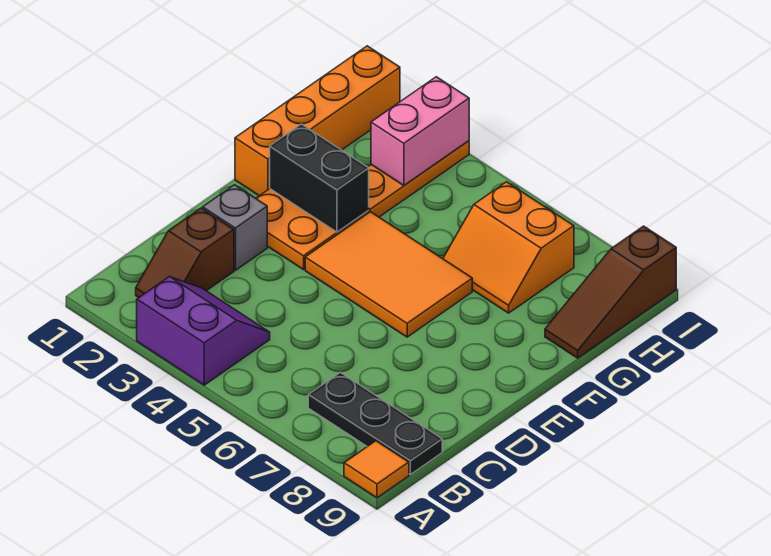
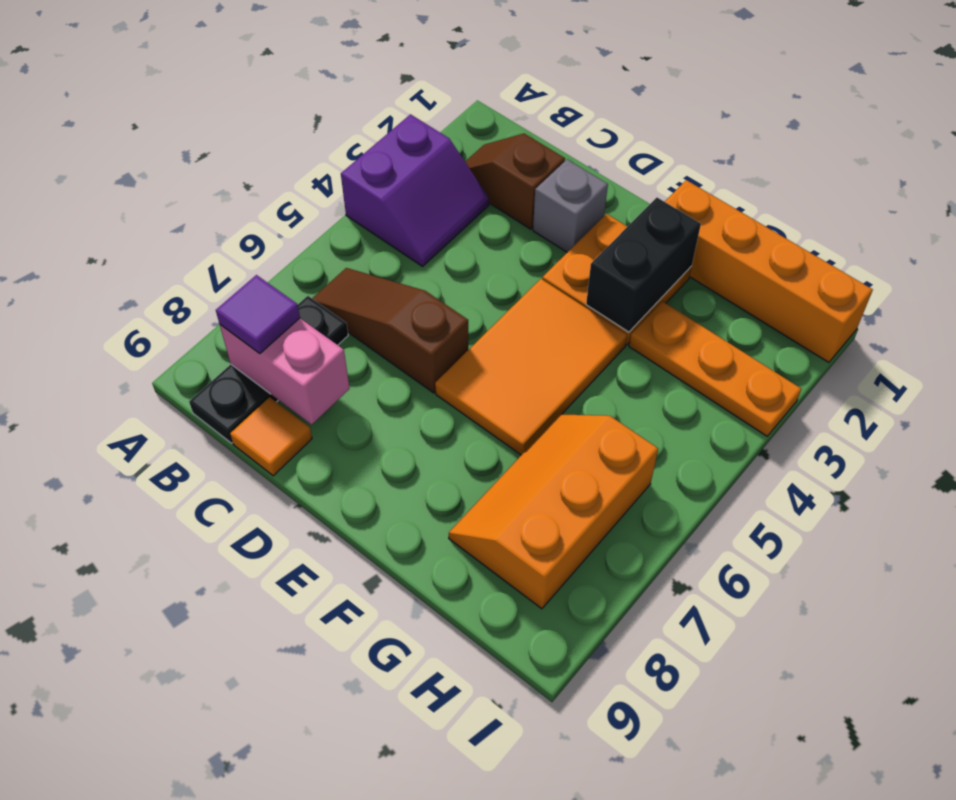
orange tile A9 level 1 -> orange tile C9 level 1
none -> purple tile B8 level 3
orange slope G6:H7 level 1 top H -> orange slope G6:H8 level 1 top H
brown slope G9:I9 level 1 top I -> brown slope B6:D6 level 1 top D
pink brick H3:I3 level 2 -> pink brick B8:C8 level 2

